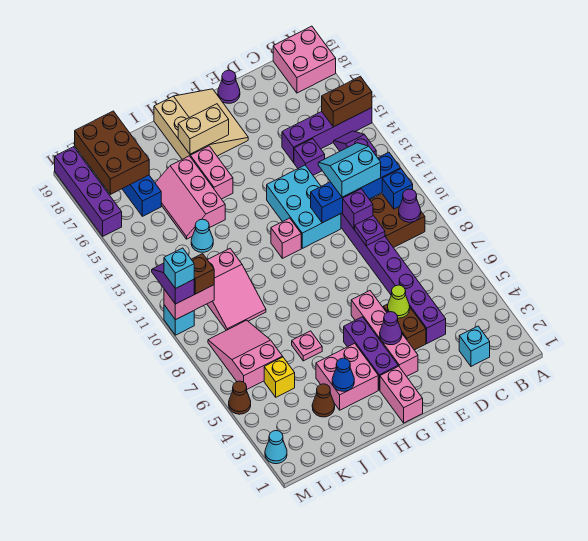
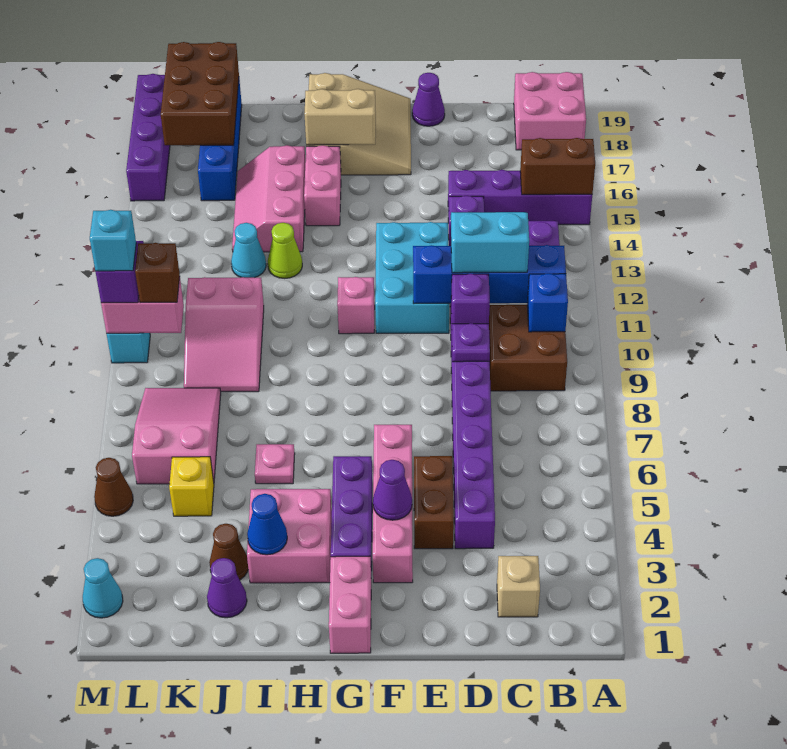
purple cone B9 level 2 -> purple cone J2 level 1
cyan brick C2 level 1 -> tan brick C2 level 1
lime cone E5 level 2 -> lime cone I13 level 1

